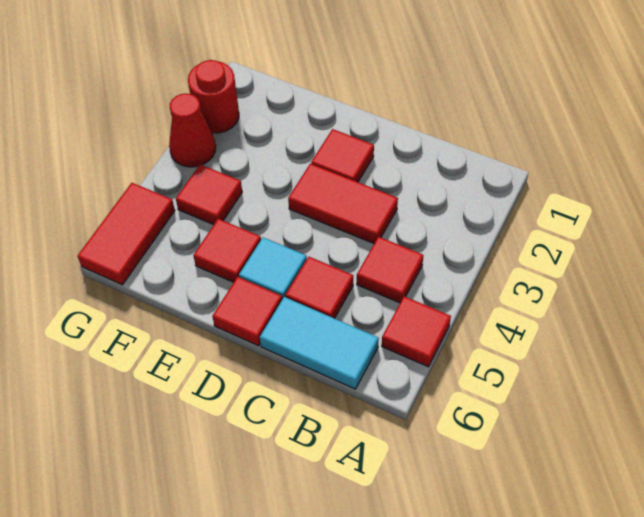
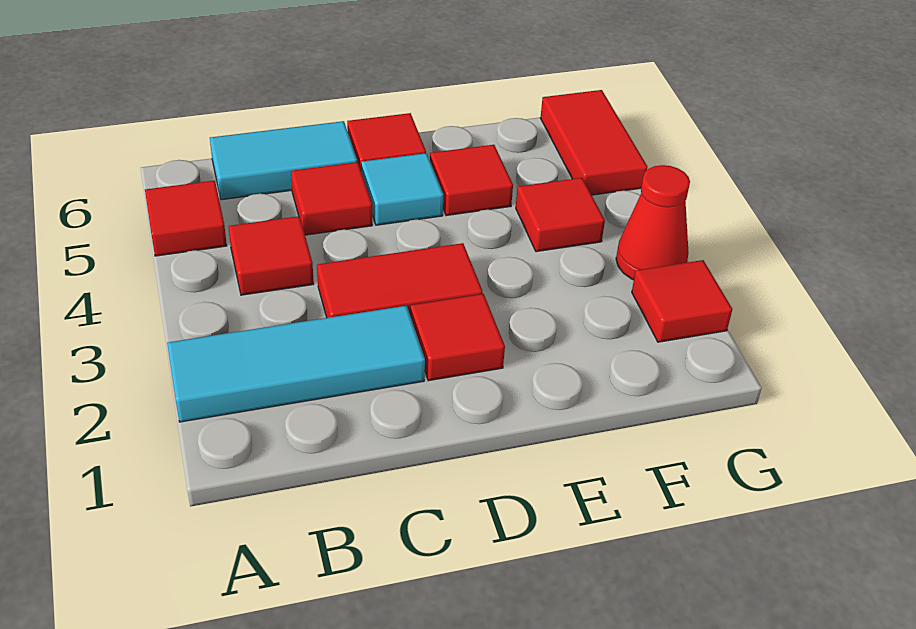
none -> cyan tile A2:C2 level 1
red round brick G2 level 1 -> red tile G2 level 1

